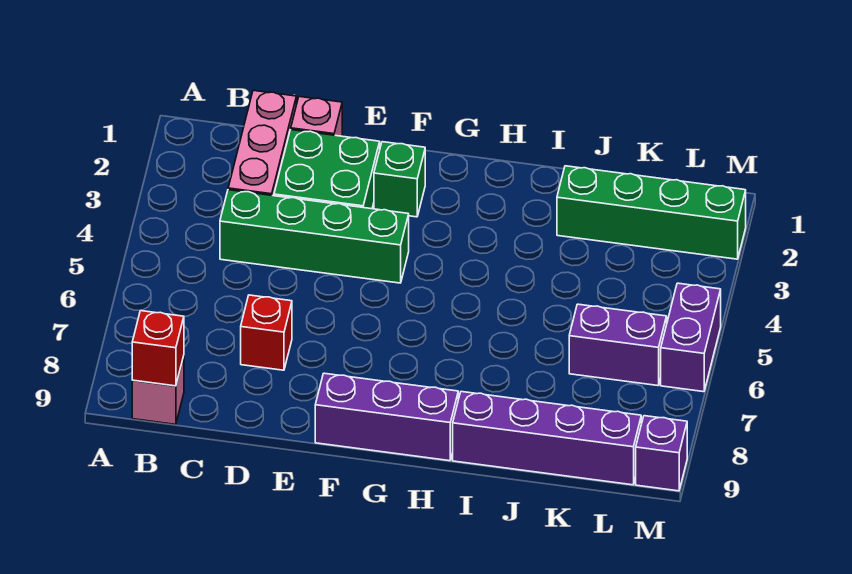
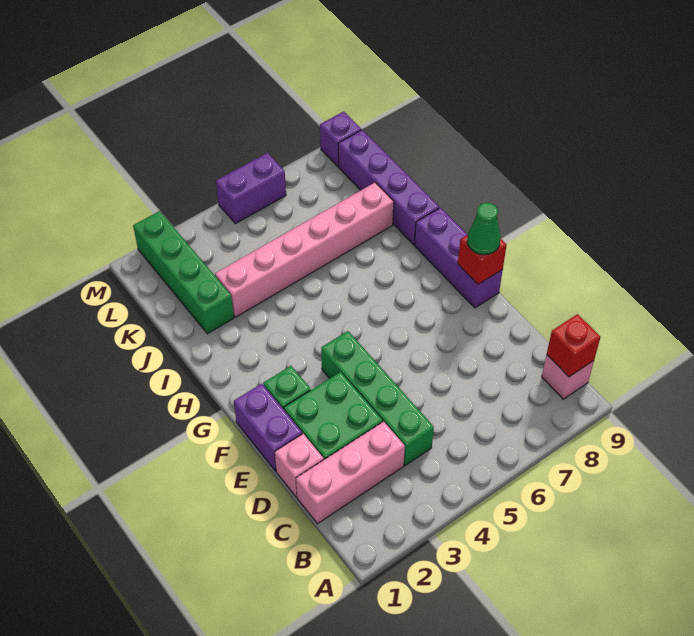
red brick D7 level 1 -> red brick F9 level 2
none -> green cone F9 level 3
none -> pink brick J3:J8 level 1
purple brick K6:L6 level 1 -> purple brick E1:F1 level 1

